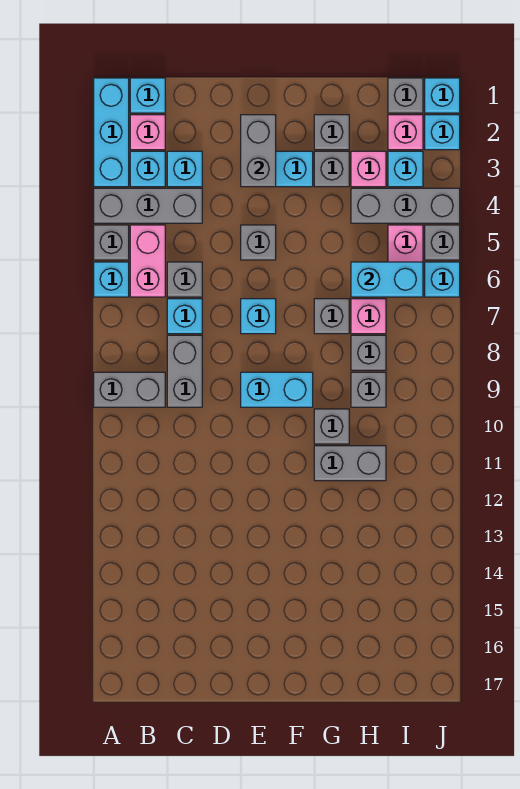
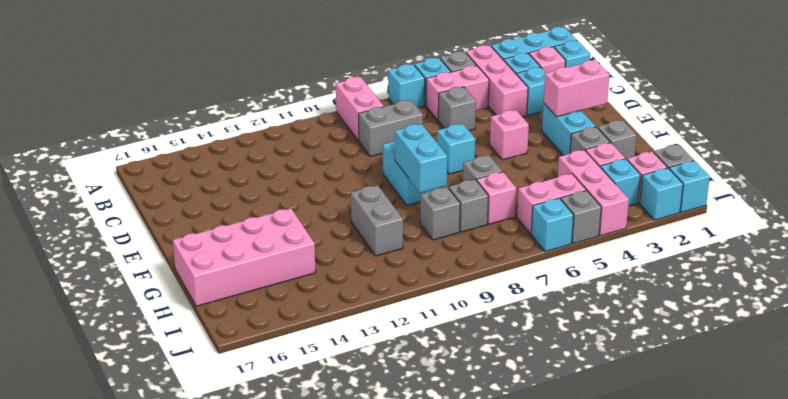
grey brick A4:C4 level 1 -> pink brick A4:C4 level 1
grey brick A9:B9 level 1 -> pink brick A9:B9 level 1
cyan brick C7 level 1 -> cyan brick A7 level 1
grey brick E2:E3 level 2 -> pink brick E2:E3 level 2
grey brick E5 level 1 -> pink brick E5 level 1
grey brick G10 level 1 -> none
none -> pink brick G14:H17 level 1
grey brick H4:J4 level 1 -> pink brick H4:J4 level 1
cyan brick H6:I6 level 2 -> cyan brick F9:G9 level 2

